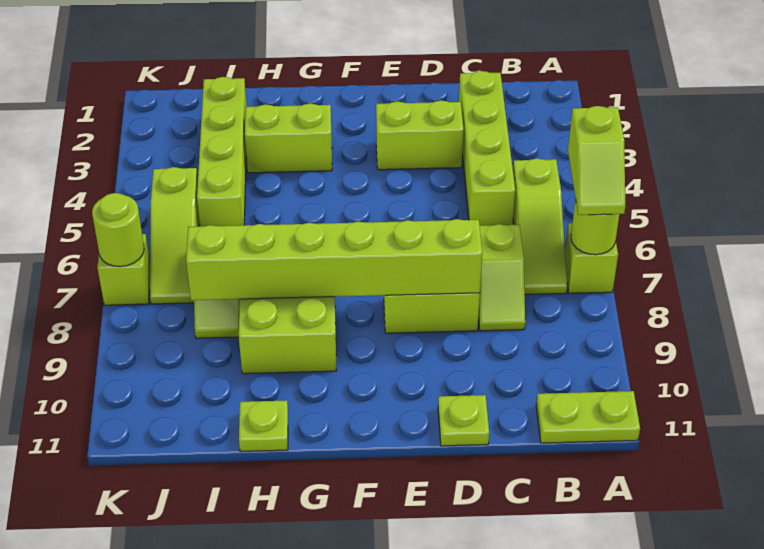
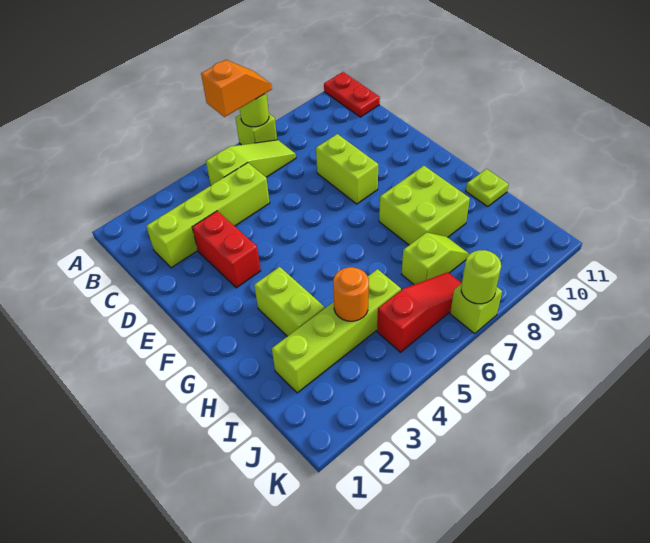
lime slope A6:A7 level 3 top 6 -> orange slope A6:A7 level 3 top 6
lime plate A11:B11 level 1 -> red plate A11:B11 level 1
lime slope C7:C8 level 1 top 7 -> none
lime brick D3:E3 level 1 -> red brick D3:E3 level 1
lime brick D8:I8 level 2 -> none
lime plate D11 level 1 -> none
none -> orange round brick I4 level 2
lime slope J5:J7 level 1 top 5 -> red slope J5:J7 level 1 top 5

